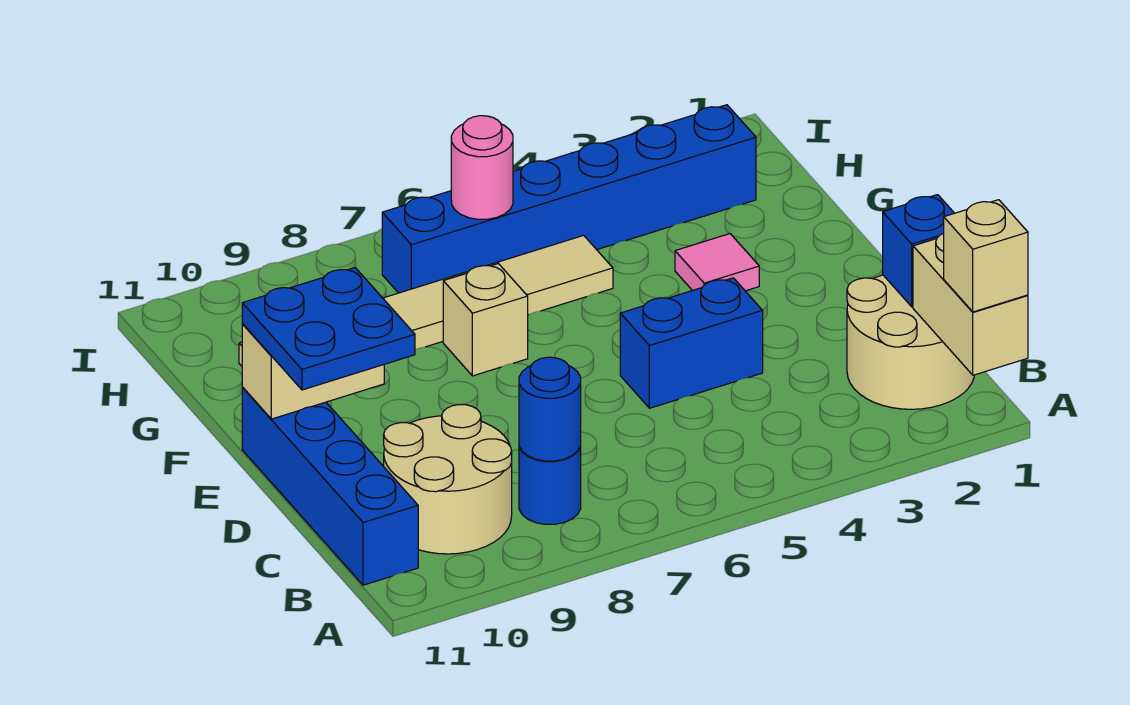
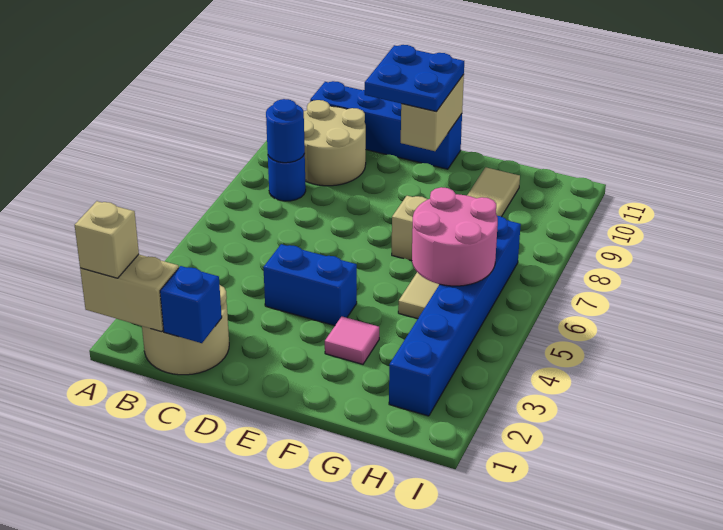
blue brick D4:D5 level 1 -> blue brick D4:E4 level 1
pink round brick H6 level 2 -> pink round brick G5:H6 level 2

